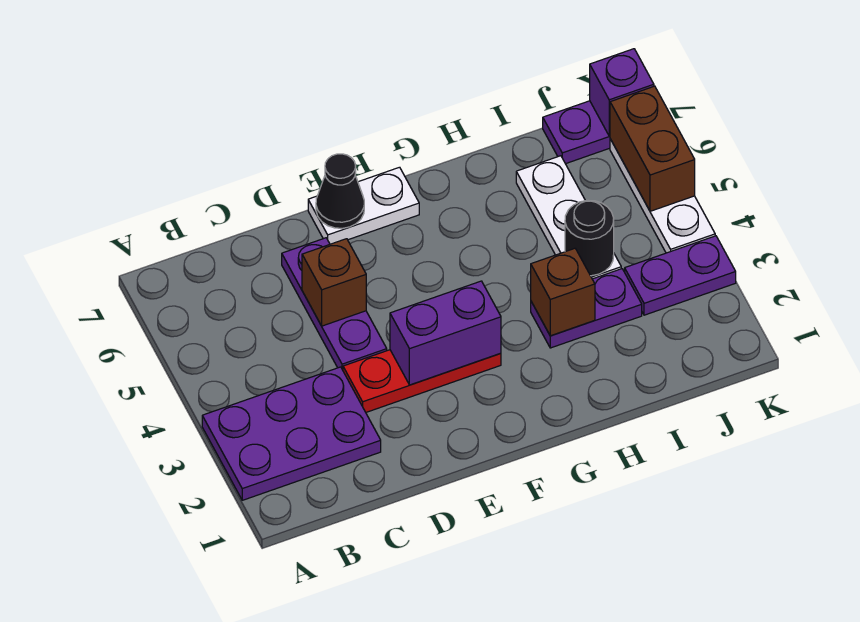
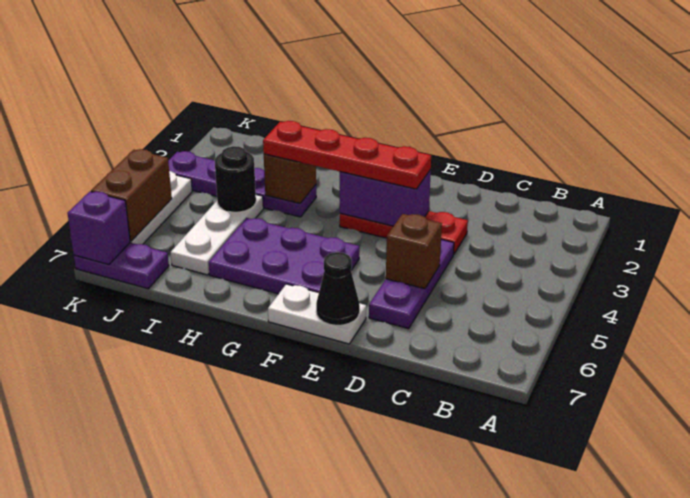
purple plate A2:C3 level 1 -> purple plate F5:H6 level 1
none -> red plate E3:H3 level 3

